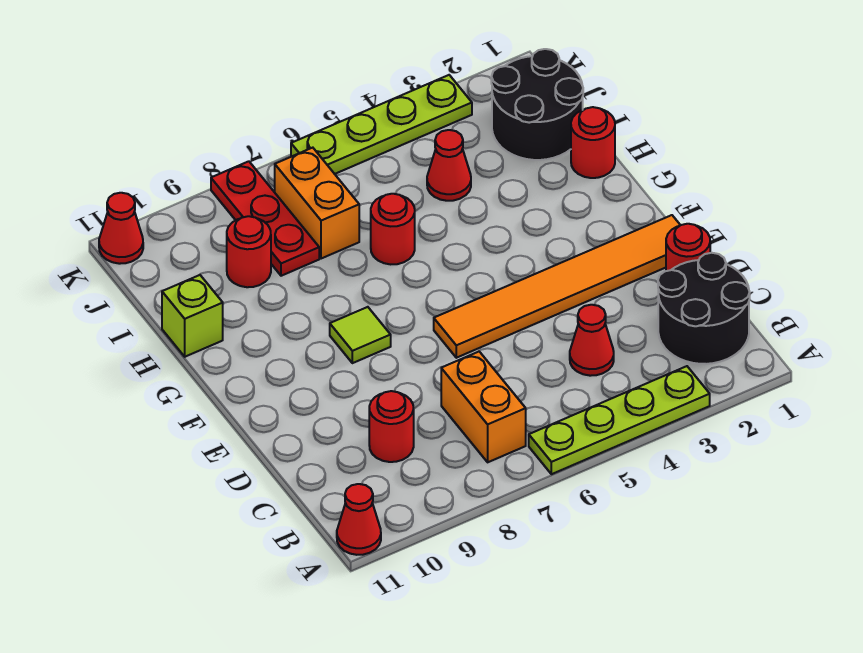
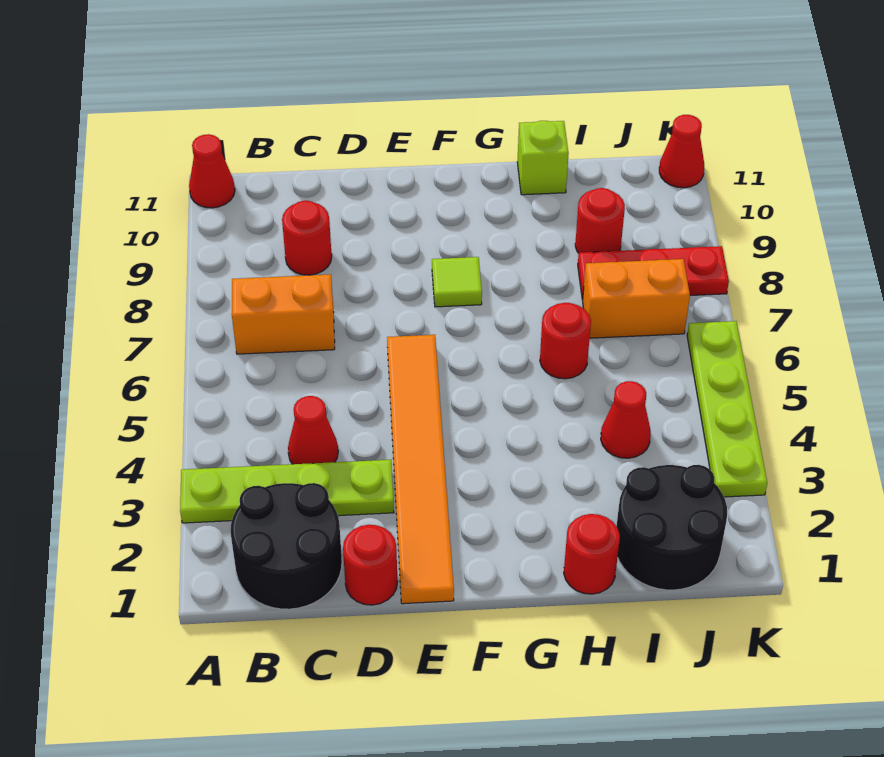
lime plate A3:A6 level 1 -> lime plate A3:D3 level 1

